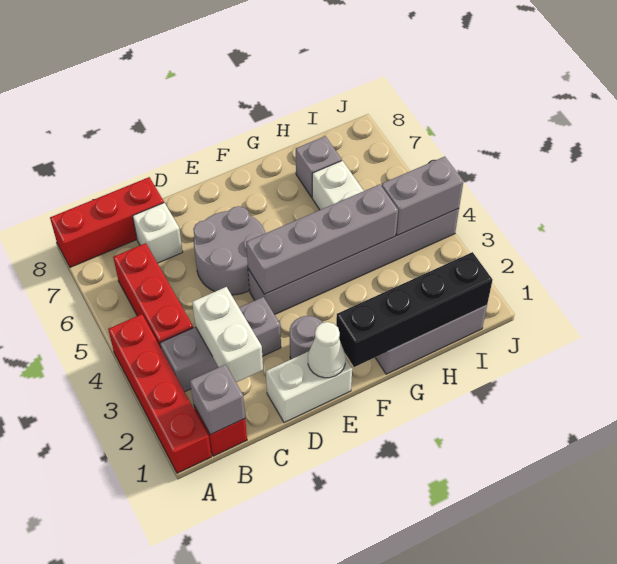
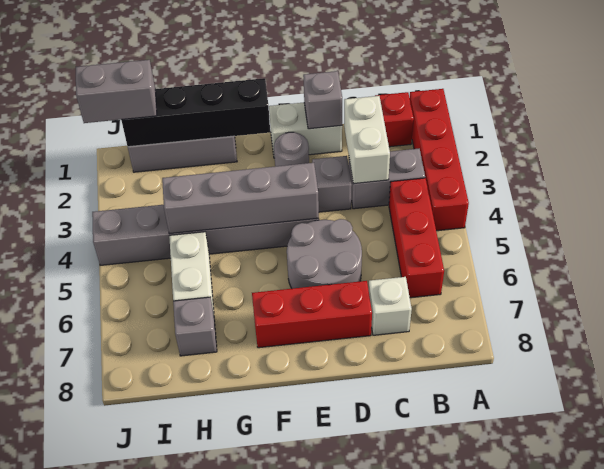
red brick A8:C8 level 1 -> red brick D7:F7 level 1
grey brick B1 level 2 -> grey brick D1 level 2
white cone E1 level 2 -> none
grey brick I4:J4 level 2 -> grey brick I1:J1 level 3

